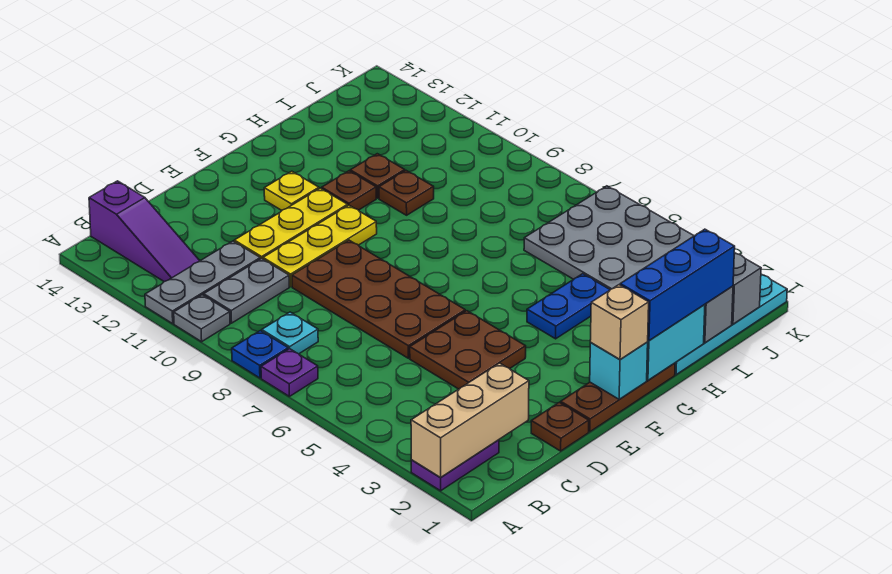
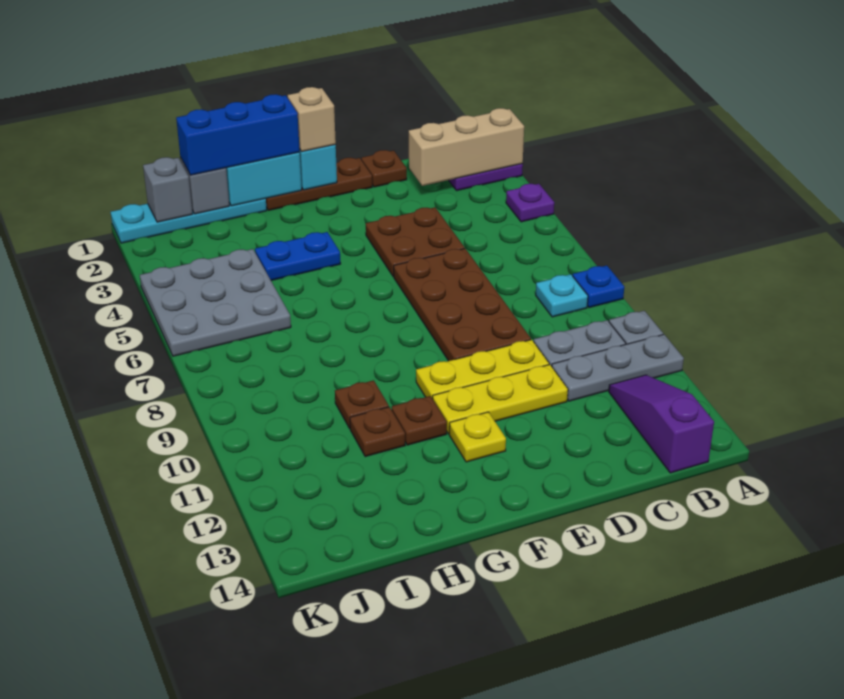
purple plate A7 level 1 -> purple plate A4 level 1

